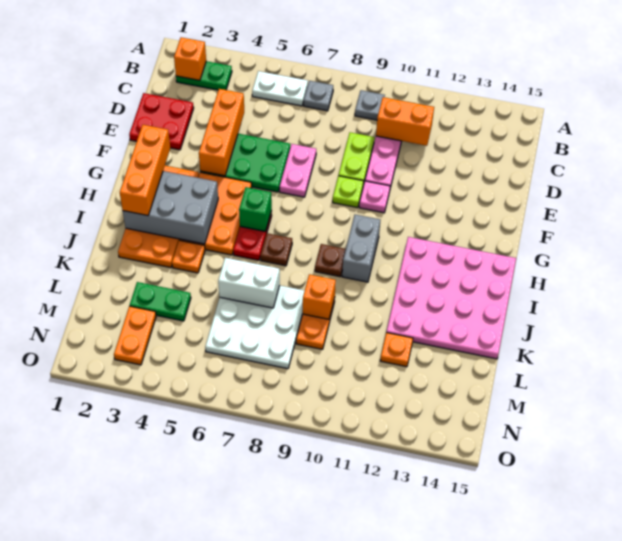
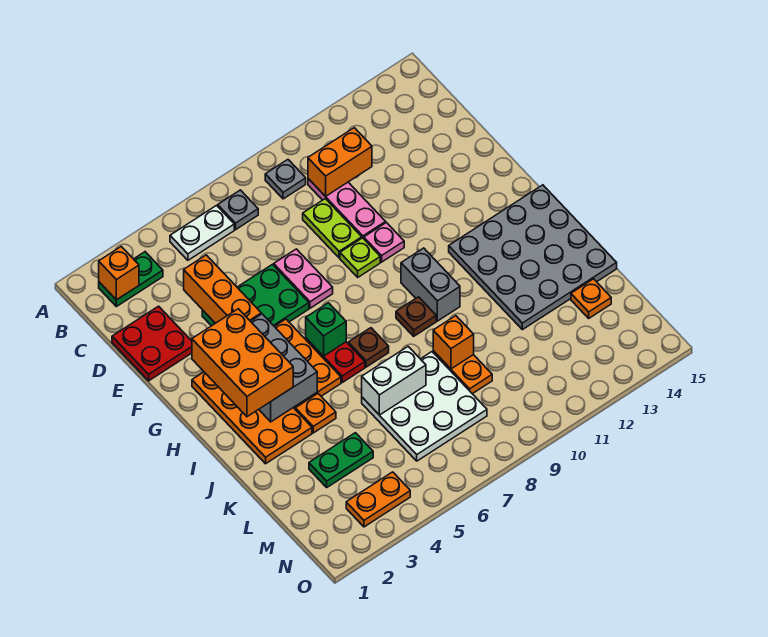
orange brick G2:I2 level 3 -> orange brick G2:I3 level 3
grey brick H2:I4 level 2 -> grey brick G3:I4 level 2
pink plate H12:K15 level 1 -> grey plate H12:K15 level 1
orange plate L12 level 1 -> orange plate L14 level 1
orange plate M3:N3 level 1 -> orange plate N3:N4 level 1

